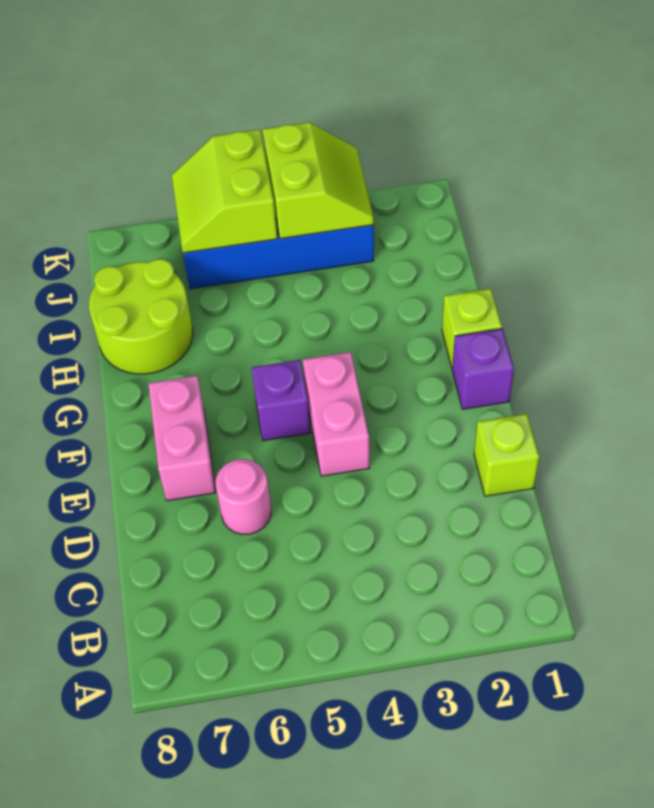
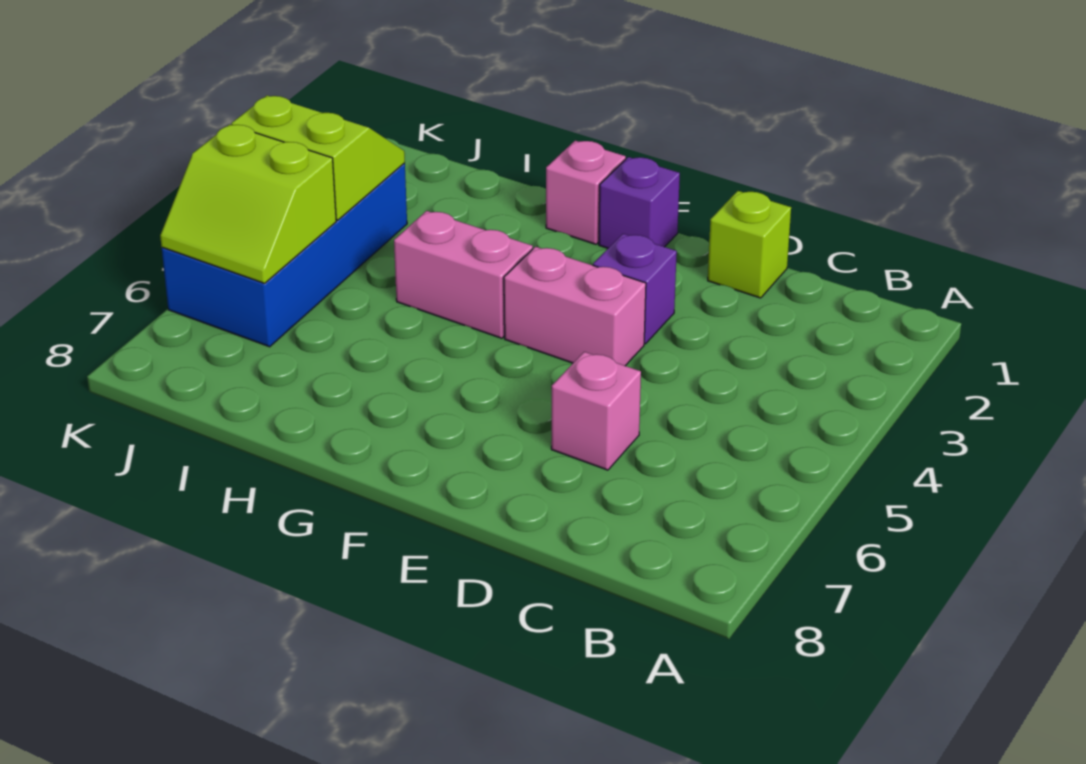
pink round brick D6 level 1 -> pink brick D6 level 1
pink brick E7:F7 level 1 -> pink brick G4:H4 level 1
purple brick F5 level 1 -> purple brick E3 level 1
lime brick G1 level 1 -> pink brick G1 level 1
lime round brick H7:I8 level 1 -> none

